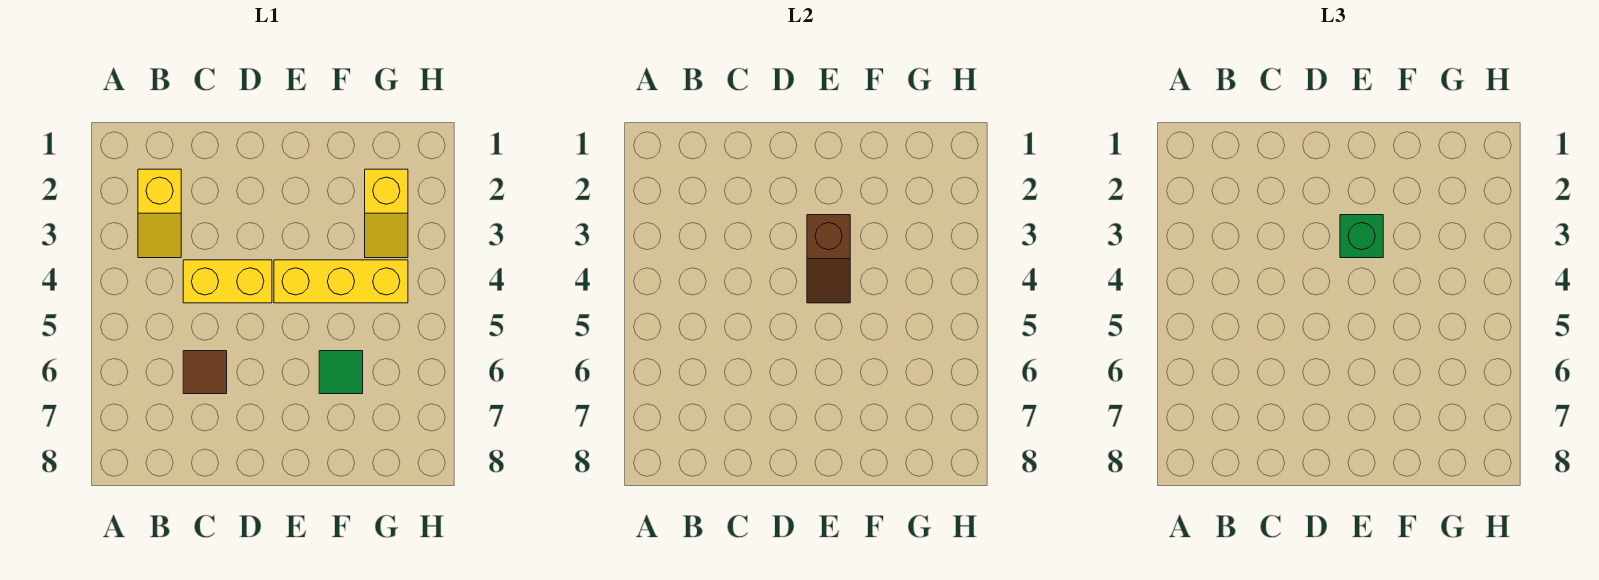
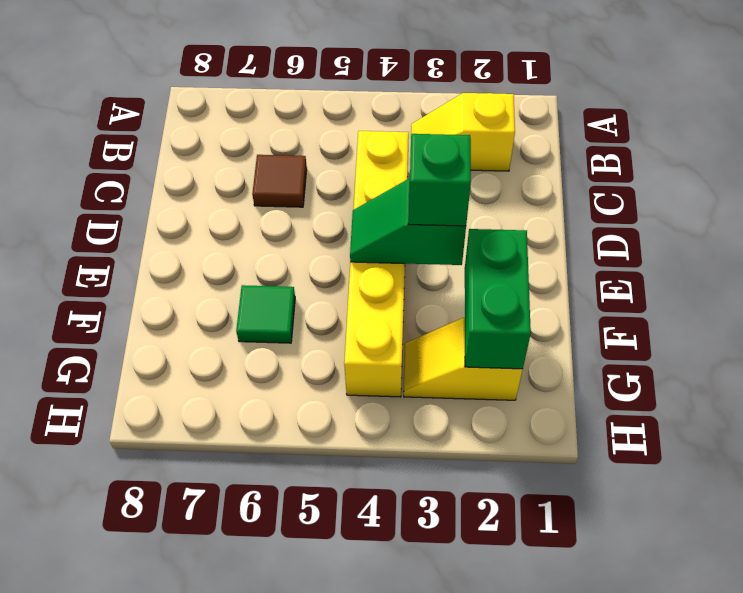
brown slope E3:E4 level 2 top 3 -> green slope E3:E4 level 2 top 3
none -> green brick F2:G2 level 2

